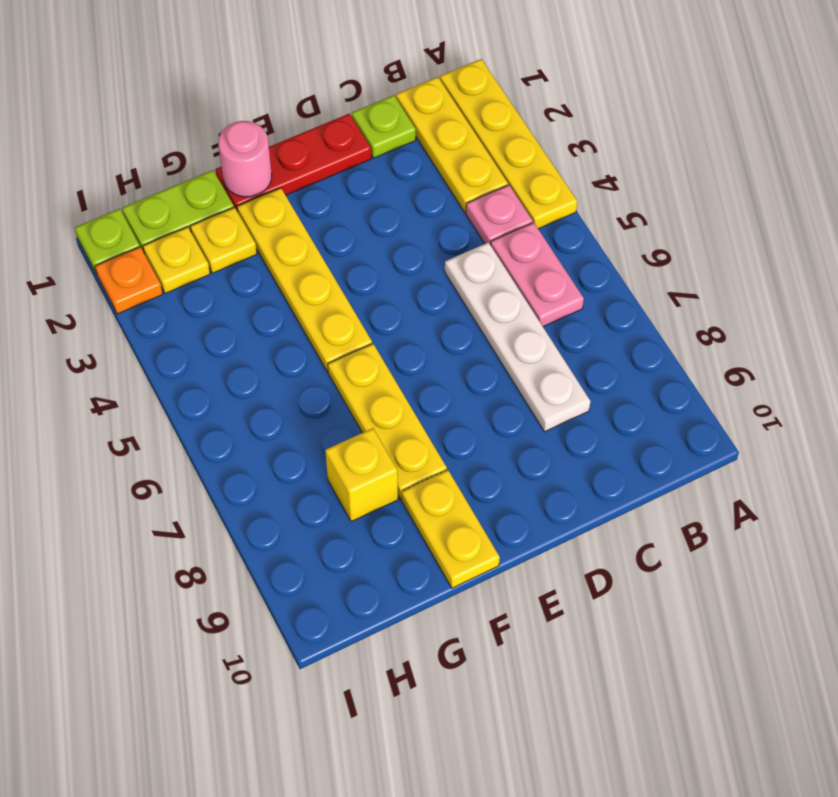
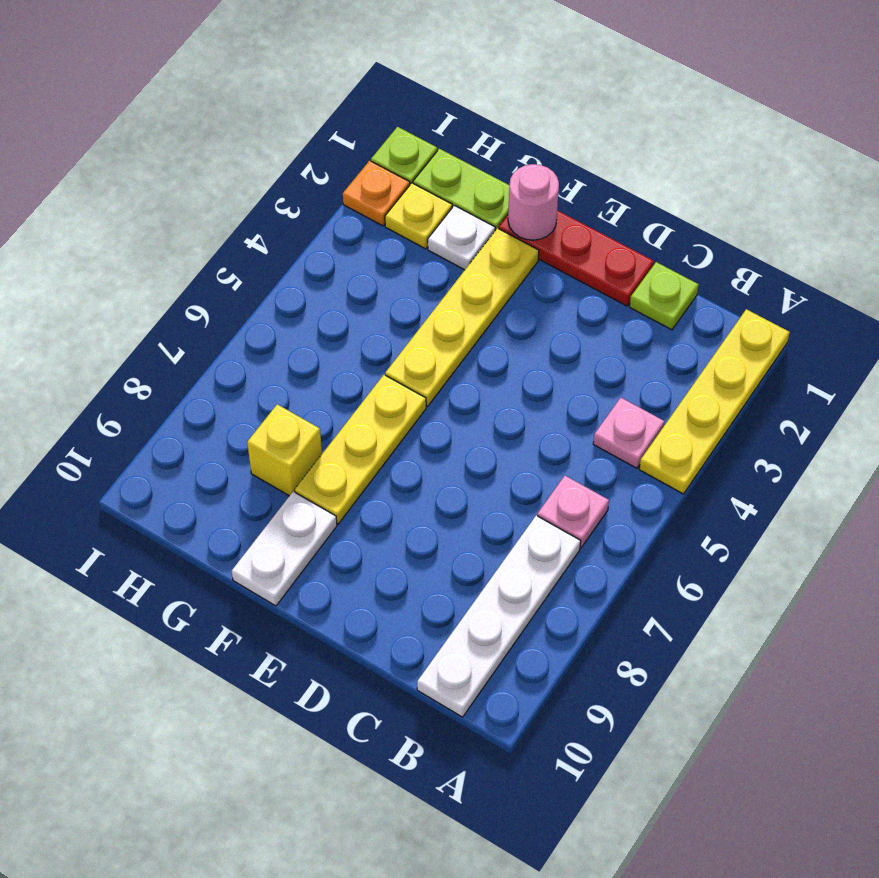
yellow plate B1:B3 level 1 -> none
pink plate B5:B6 level 1 -> pink plate B6 level 1
white plate C5:C8 level 1 -> white plate B7:B10 level 1
yellow plate F9:F10 level 1 -> white plate F9:F10 level 1
yellow plate G2 level 1 -> white plate G2 level 1

